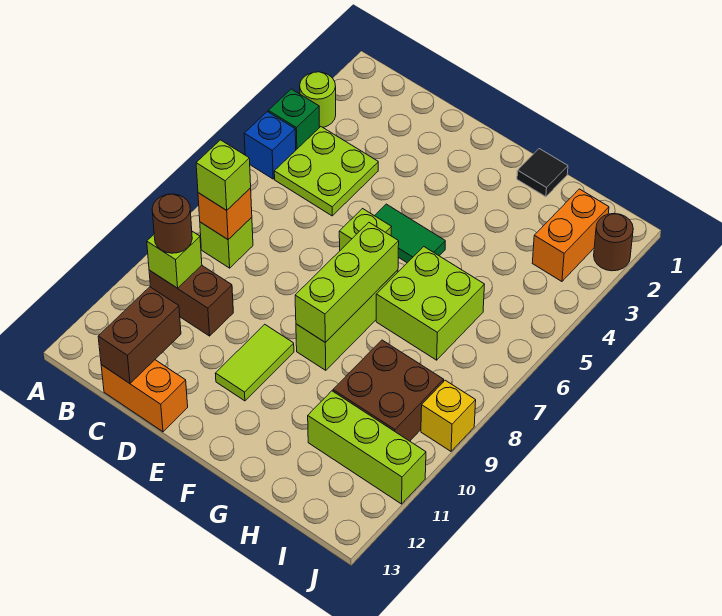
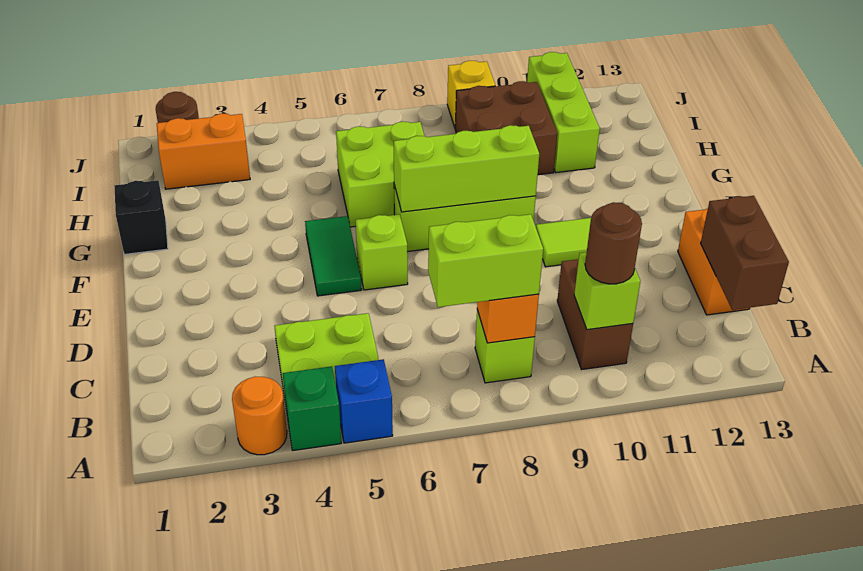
lime round brick A3 level 1 -> orange round brick A3 level 1
lime brick B8 level 3 -> lime brick B7:B8 level 3
brown brick C12:C13 level 2 -> brown brick B13:C13 level 2
black tile G1 level 1 -> black brick G1 level 1

